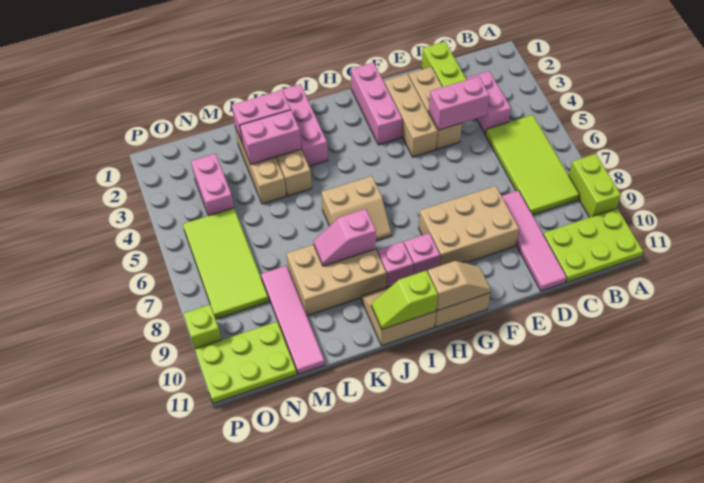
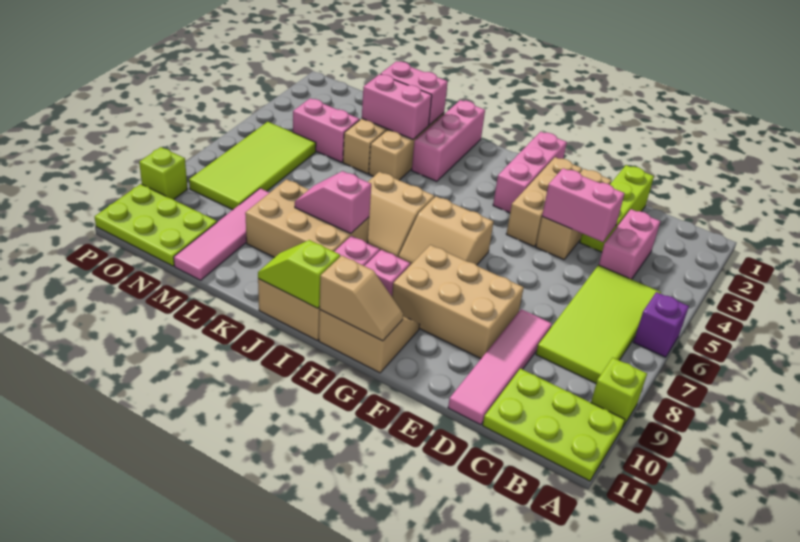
none -> purple brick A6 level 1
lime brick A8:A9 level 1 -> lime brick A9 level 1
none -> tan slope G6:H7 level 1 top 6
pink brick N3:N4 level 1 -> pink brick M4:N4 level 1

